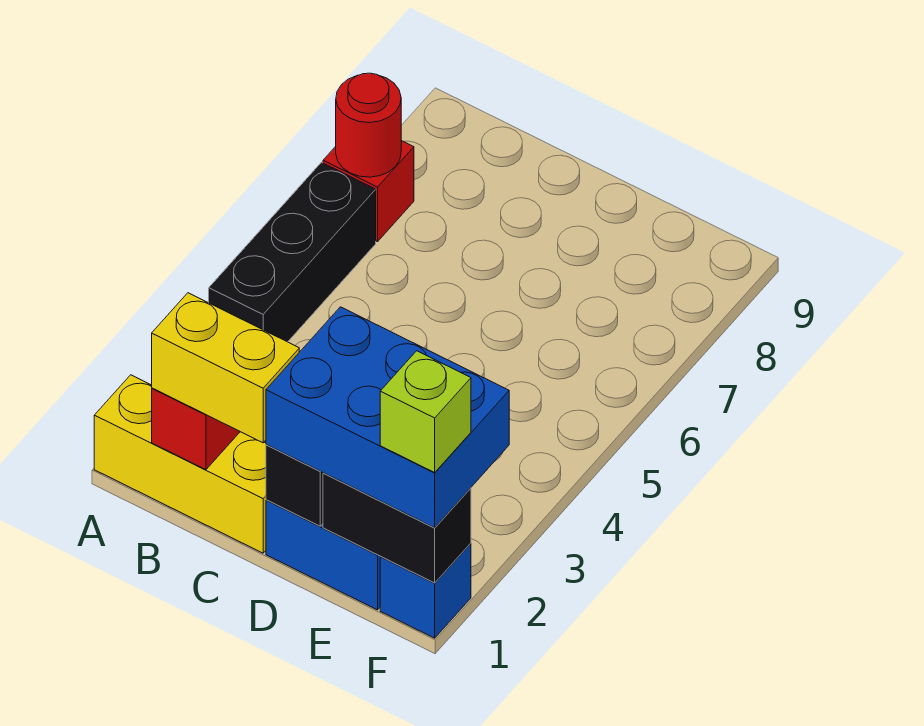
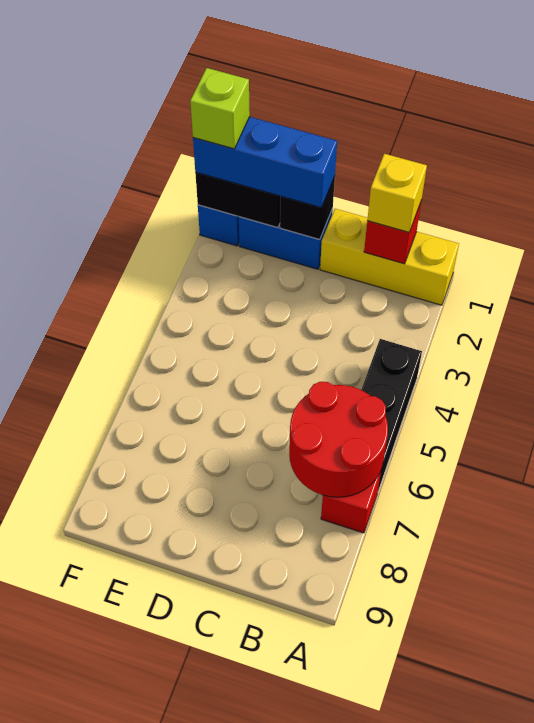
red round brick A7 level 2 -> red round brick A6:B7 level 2
yellow brick B1:C1 level 3 -> yellow brick B1 level 3
blue brick D1:F2 level 3 -> blue brick D1:F1 level 3

